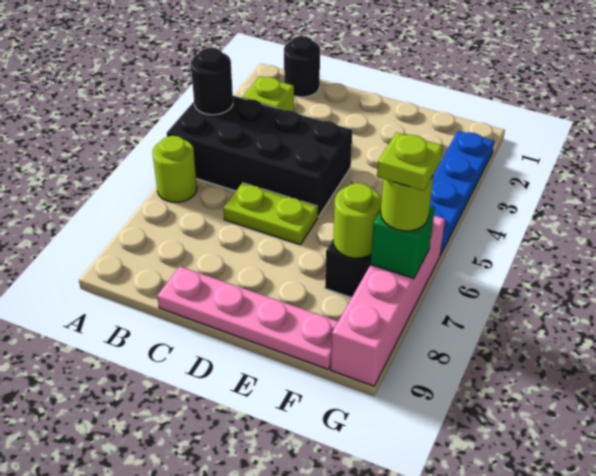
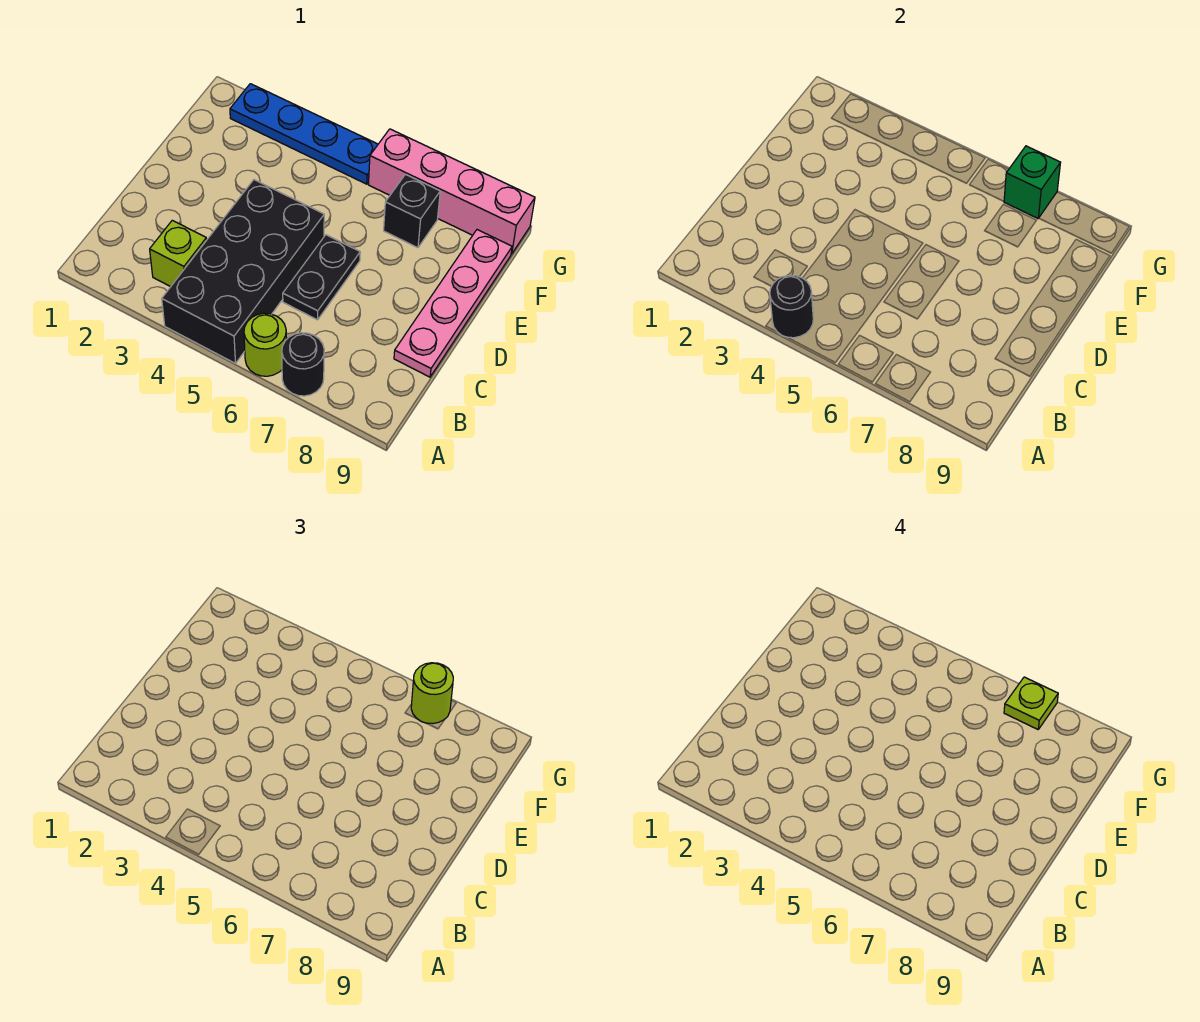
black round brick B1 level 1 -> black round brick A7 level 1
lime plate C6:D6 level 1 -> black plate C6:D6 level 1
lime round brick F7 level 2 -> none

